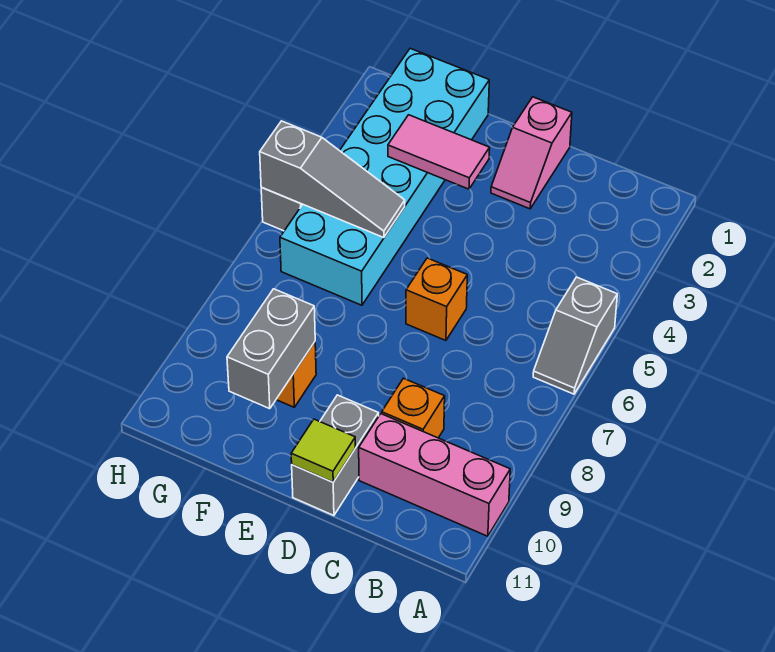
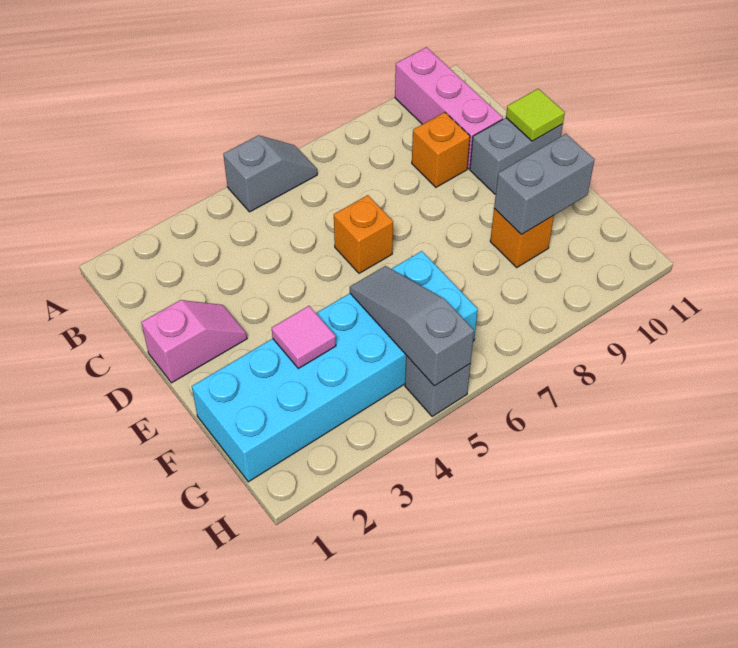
pink tile E3:F3 level 2 -> pink tile F3 level 2

